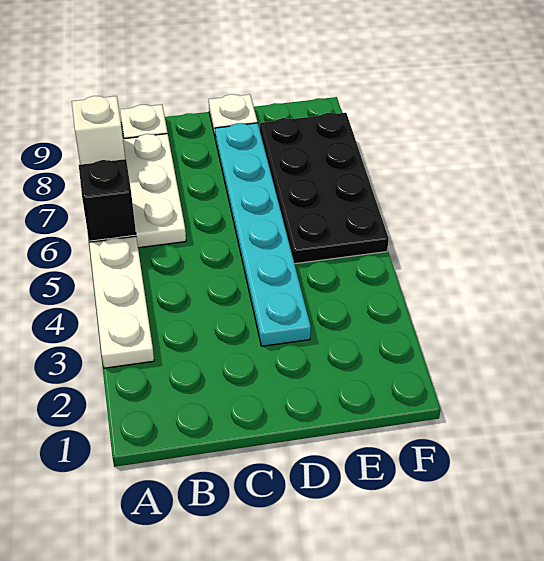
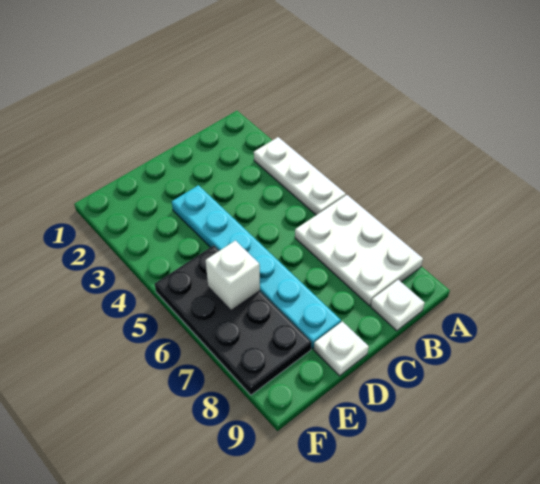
black brick A6 level 2 -> none
white brick A8 level 2 -> white brick E6 level 2

